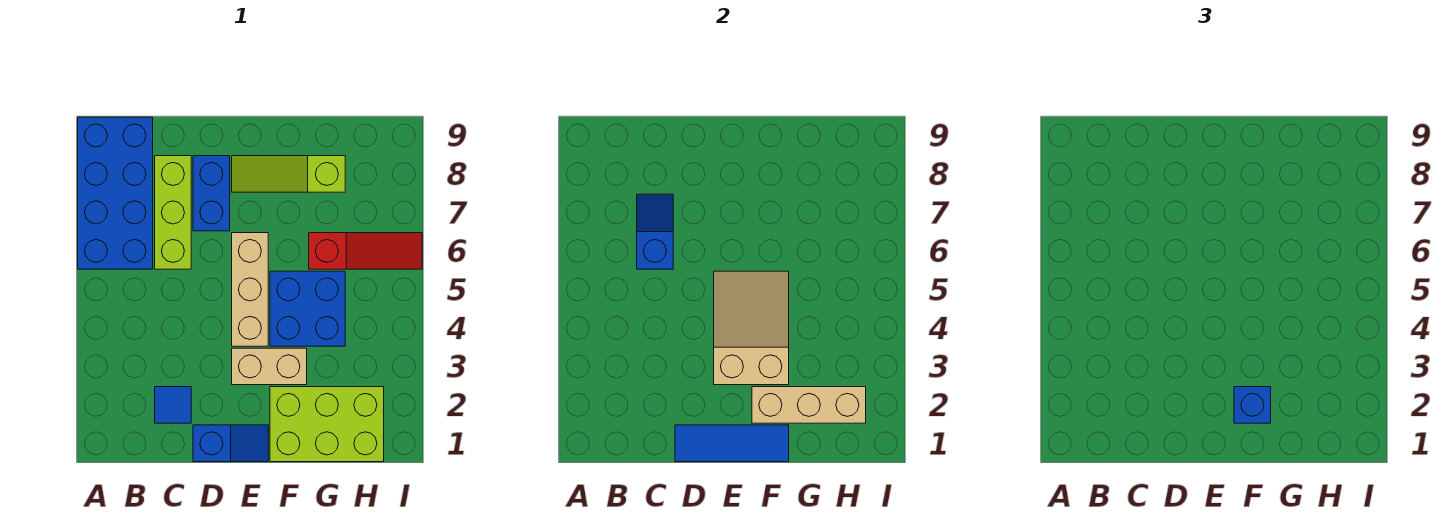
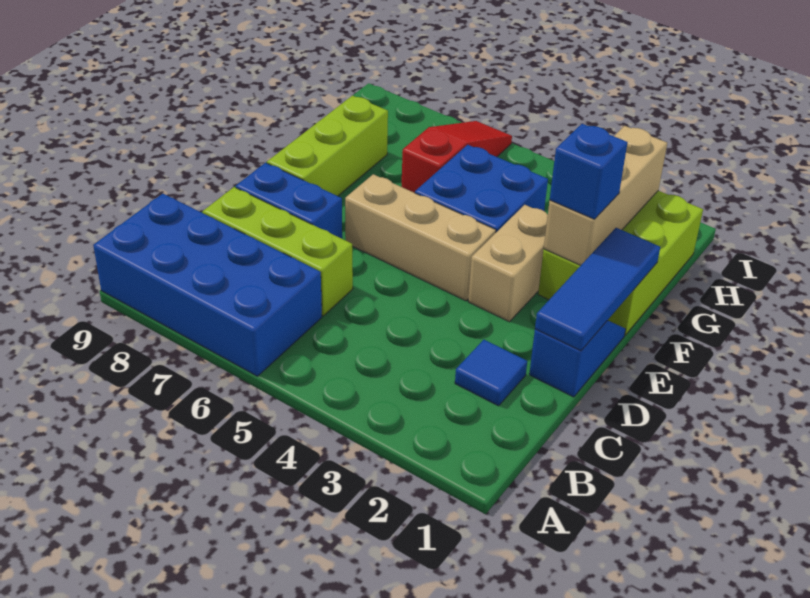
blue slope C6:C7 level 2 top 6 -> none
tan slope E3:F5 level 2 top 3 -> none
lime slope E8:G8 level 1 top G -> lime brick E8:G8 level 1

